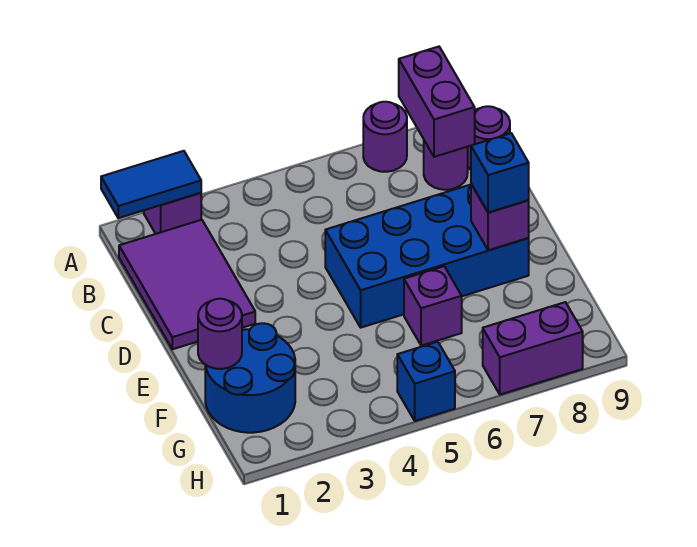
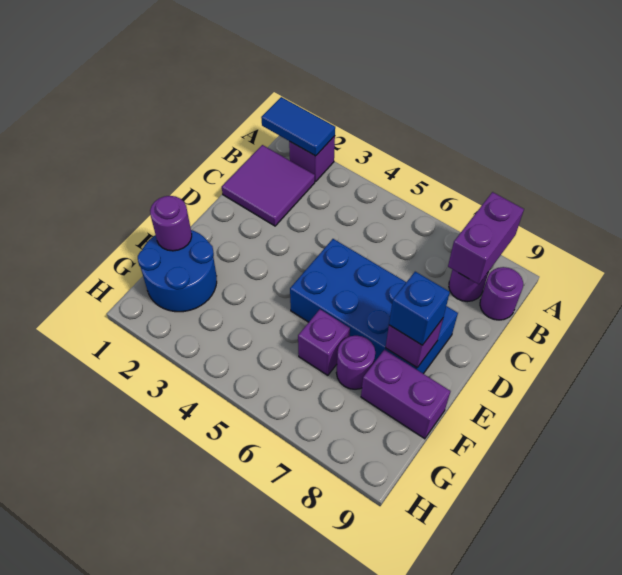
purple round brick A7 level 1 -> purple round brick F7 level 1
purple tile B1:D2 level 1 -> purple tile B1:C2 level 1
blue brick H5 level 1 -> none
purple brick H7:H8 level 1 -> purple brick F8:F9 level 1

